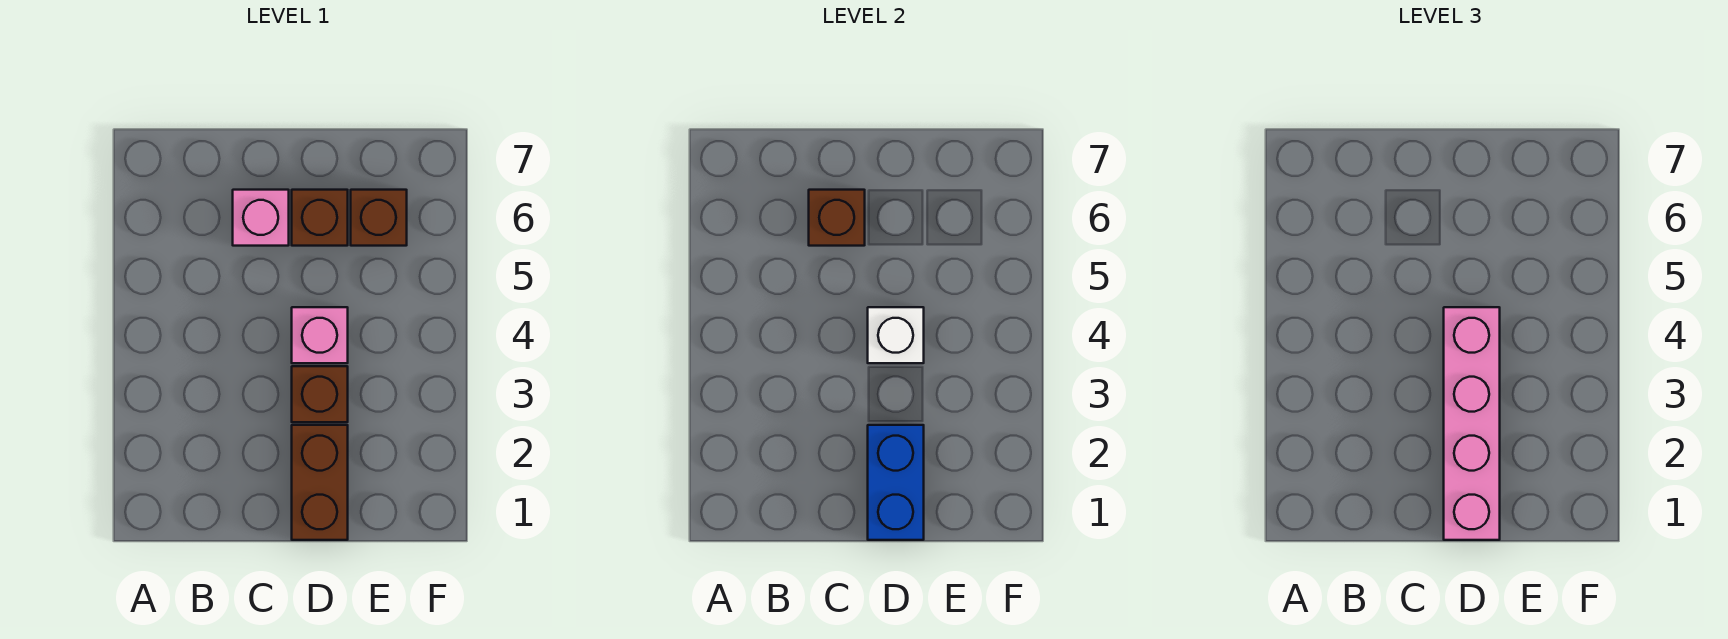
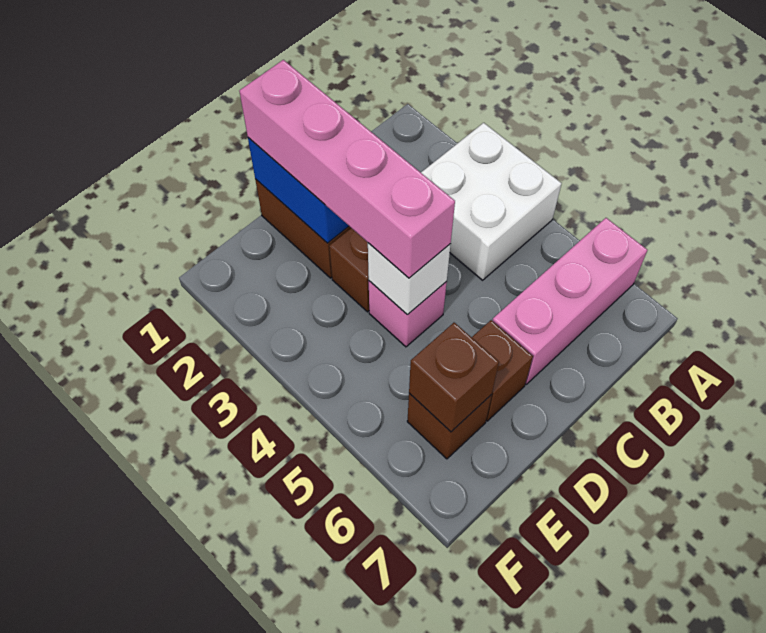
none -> white brick A3:B4 level 1
pink brick C6 level 1 -> pink brick A6:C6 level 1
brown brick C6 level 2 -> brown brick E6 level 2

